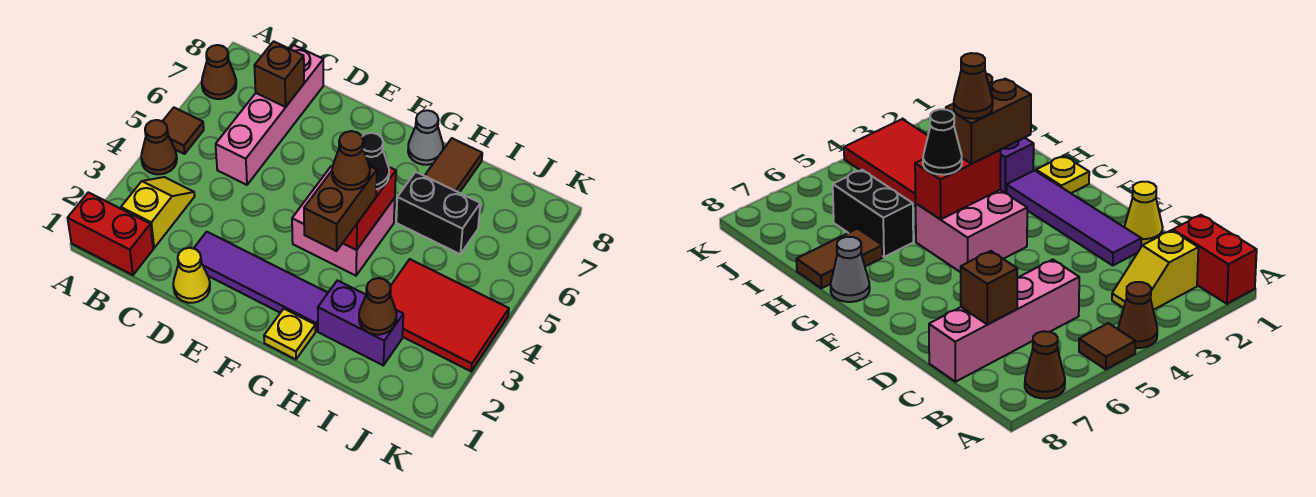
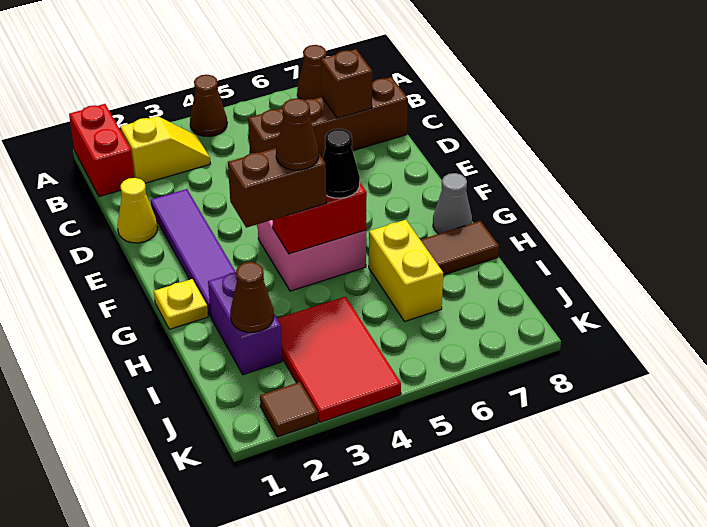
brown tile A5 level 1 -> brown tile K2 level 1
pink brick C5:C8 level 1 -> brown brick C5:C8 level 1
black brick H6:I6 level 1 -> yellow brick H6:I6 level 1

